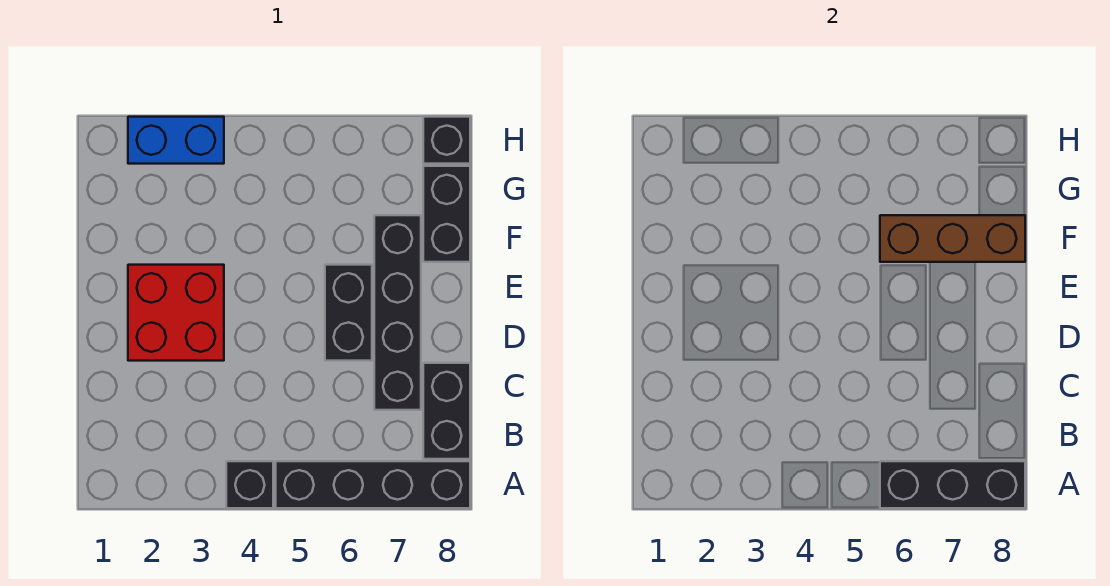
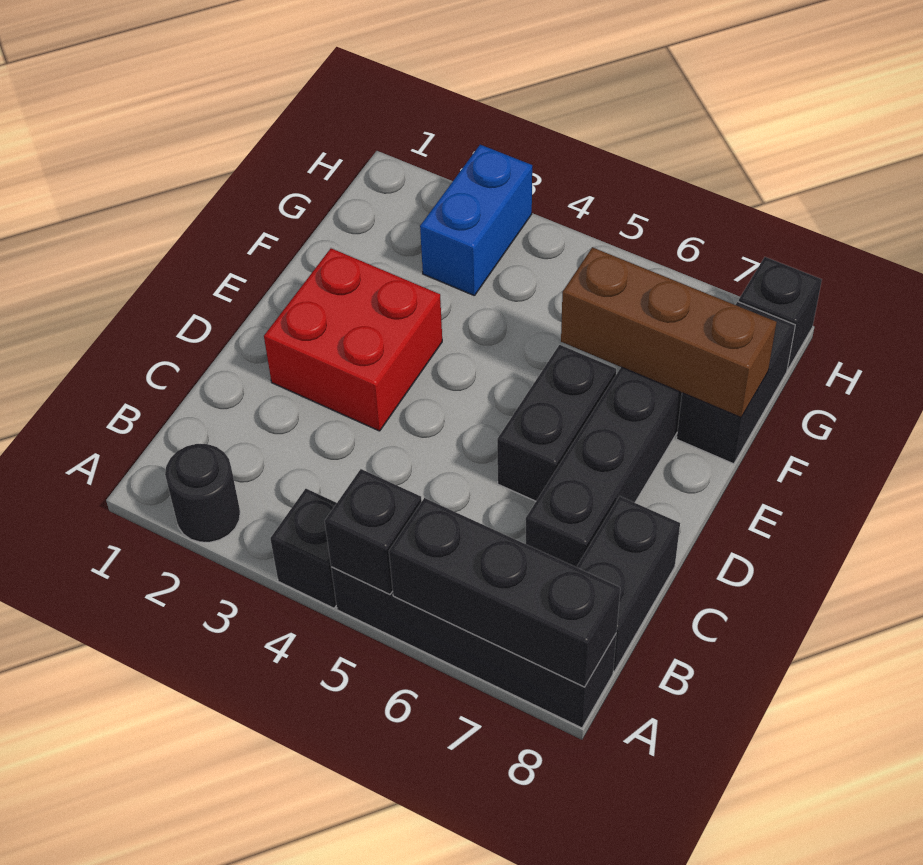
none -> black round brick A2 level 1
none -> black brick A5 level 2
blue brick H2:H3 level 1 -> blue brick G3:H3 level 1

